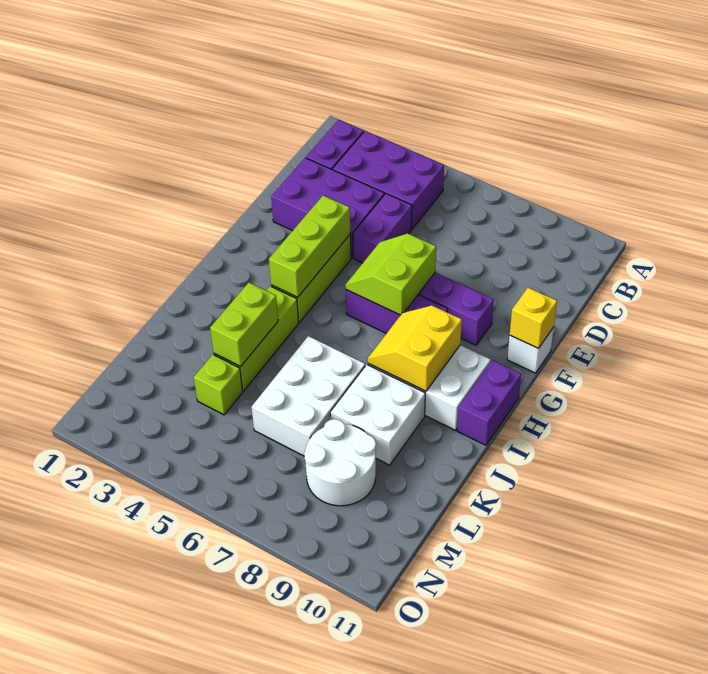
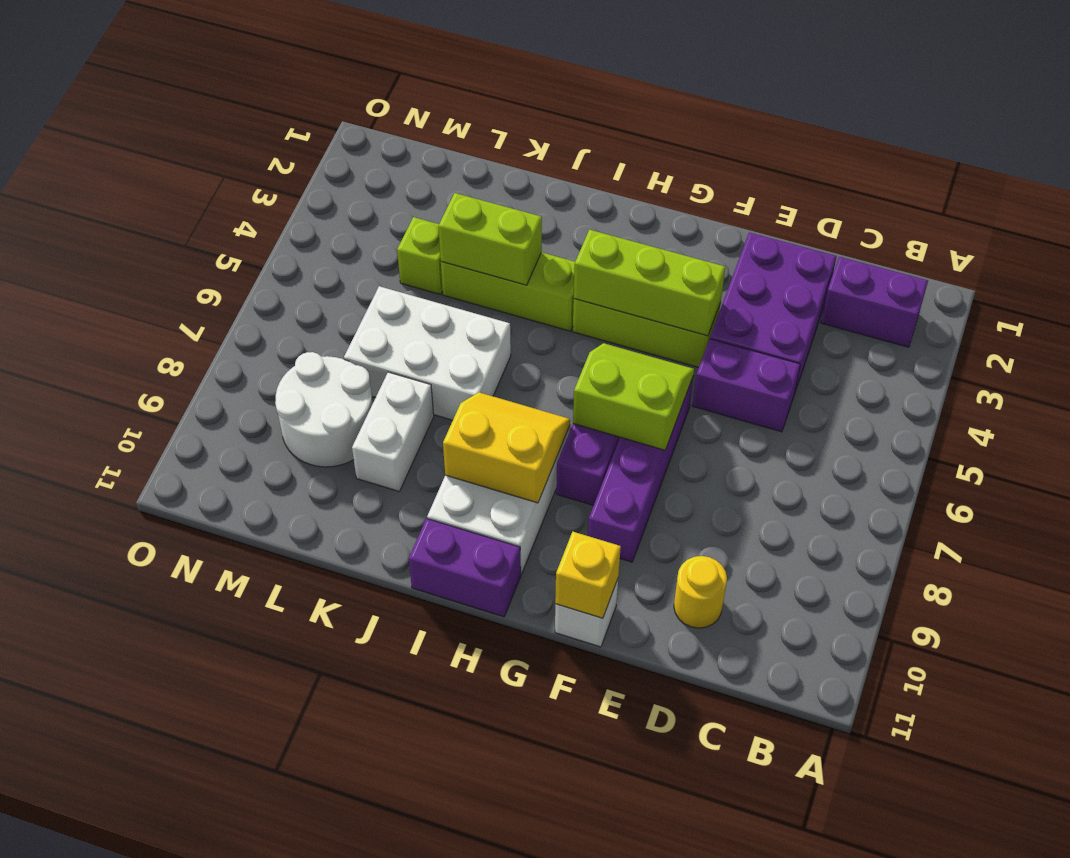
purple brick B3:C5 level 1 -> none
none -> yellow round brick D10 level 1
white brick J8:K9 level 1 -> white brick K8:K9 level 1

